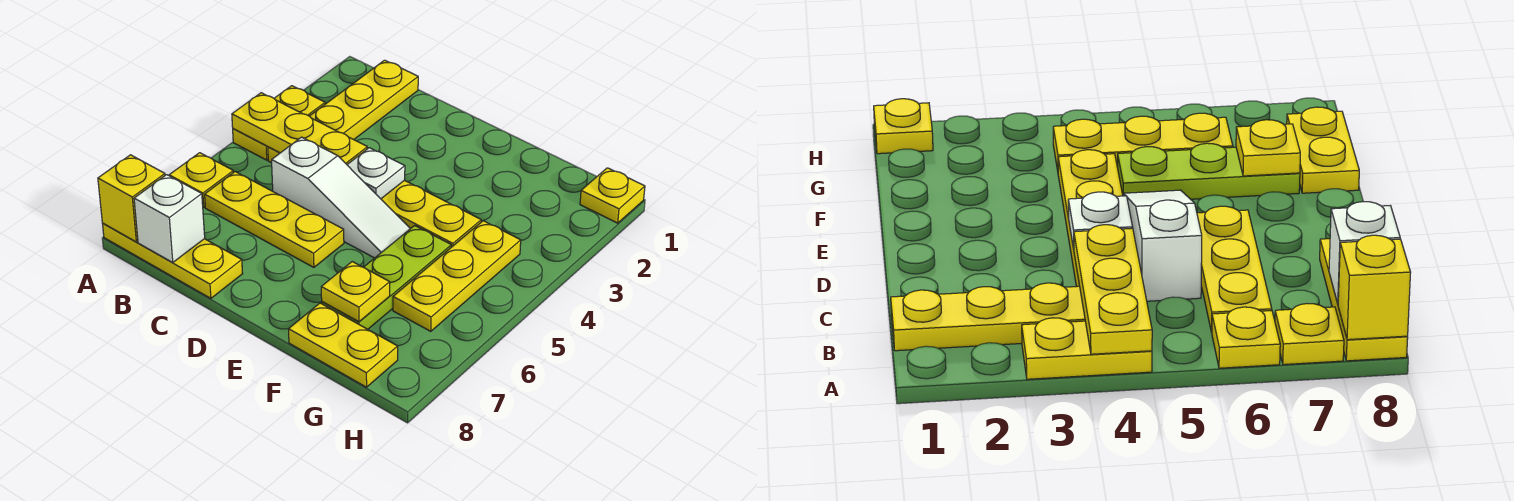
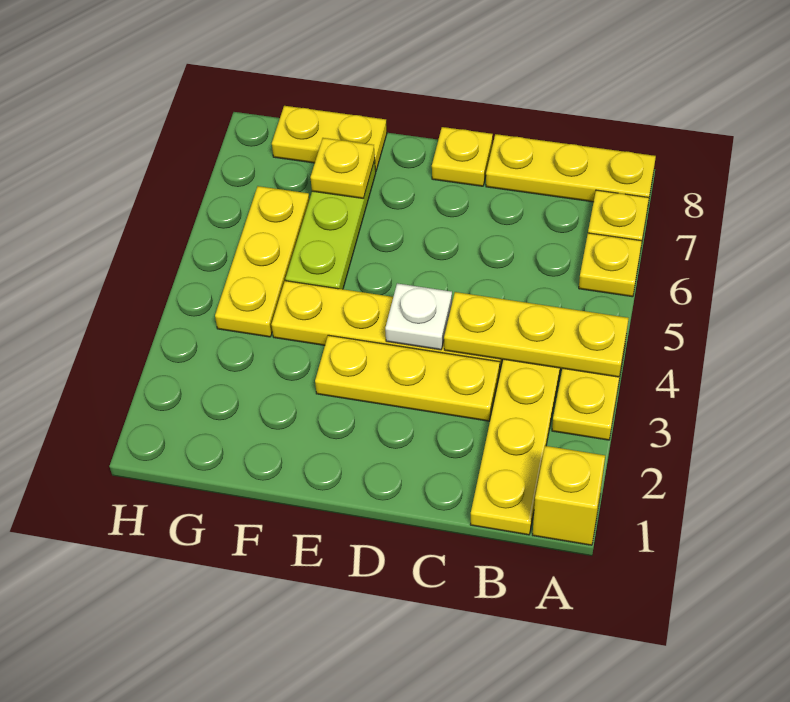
yellow brick A8 level 2 -> yellow brick A1 level 1
yellow plate B6:D6 level 1 -> yellow plate C3:E3 level 1
white brick B8 level 2 -> none
white slope C5:E5 level 1 top C -> none
yellow plate H1 level 1 -> yellow plate D8 level 1

